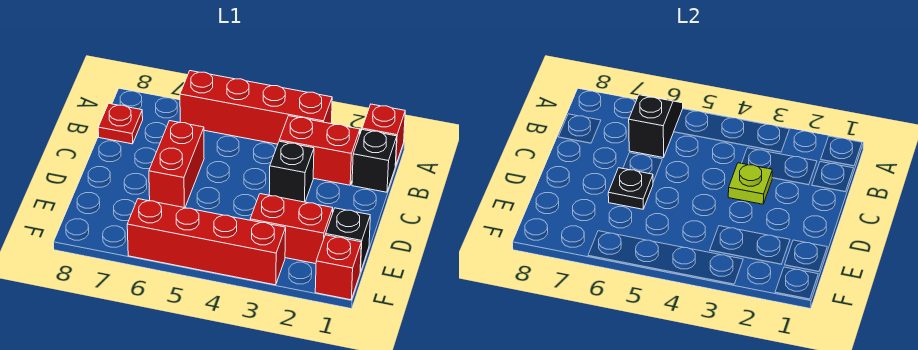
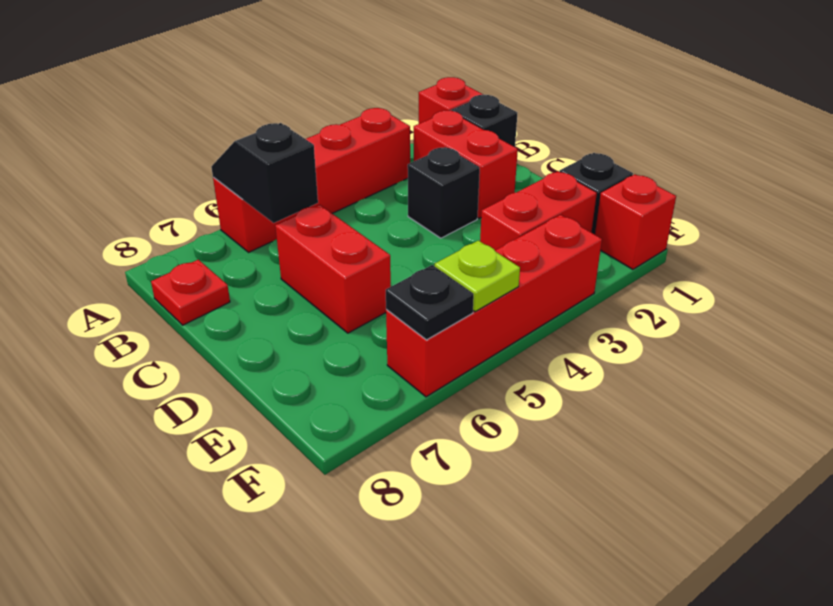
red brick B2:B3 level 1 -> red brick B2:C2 level 1
lime plate C3 level 2 -> lime plate F5 level 2
black plate D6 level 2 -> black plate F6 level 2

